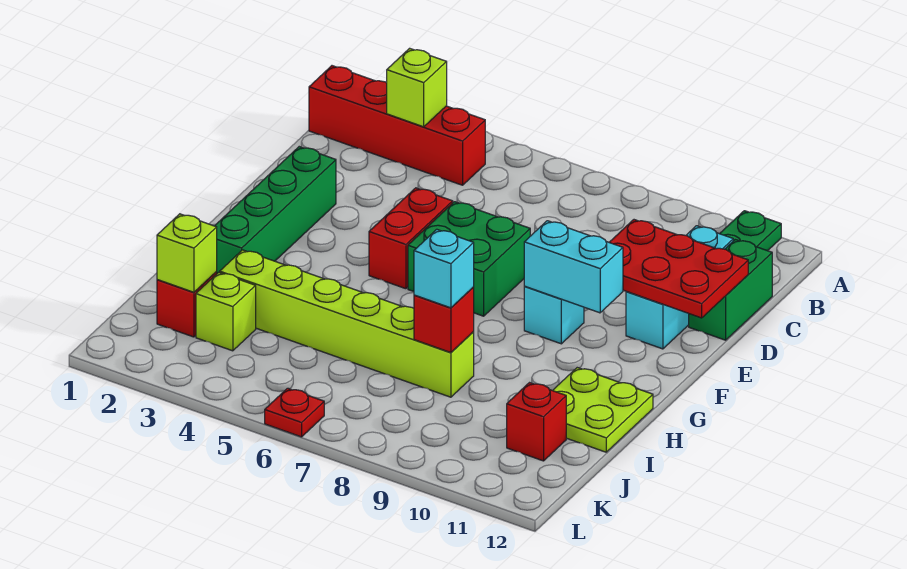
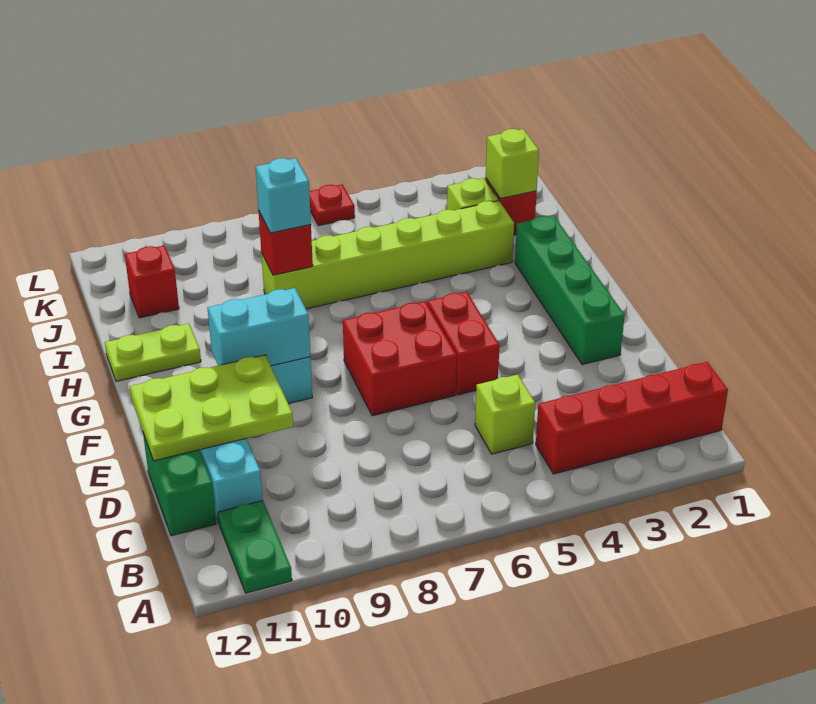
lime brick B3 level 2 -> lime brick C5 level 1
red plate D10:E12 level 2 -> lime plate D10:E12 level 2
green brick E6:F7 level 1 -> red brick E6:F7 level 1
lime plate H11:I12 level 1 -> lime plate H11:H12 level 1

